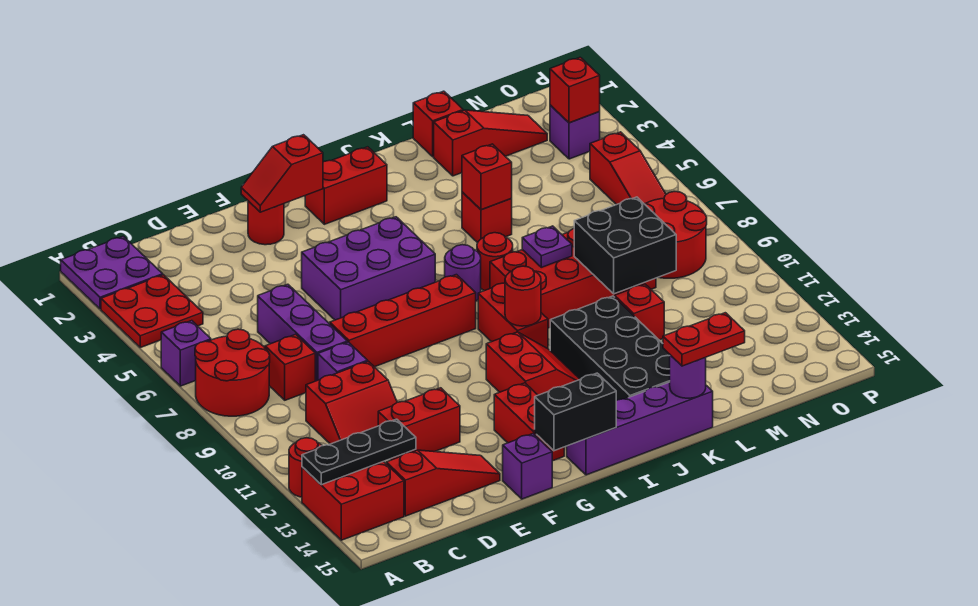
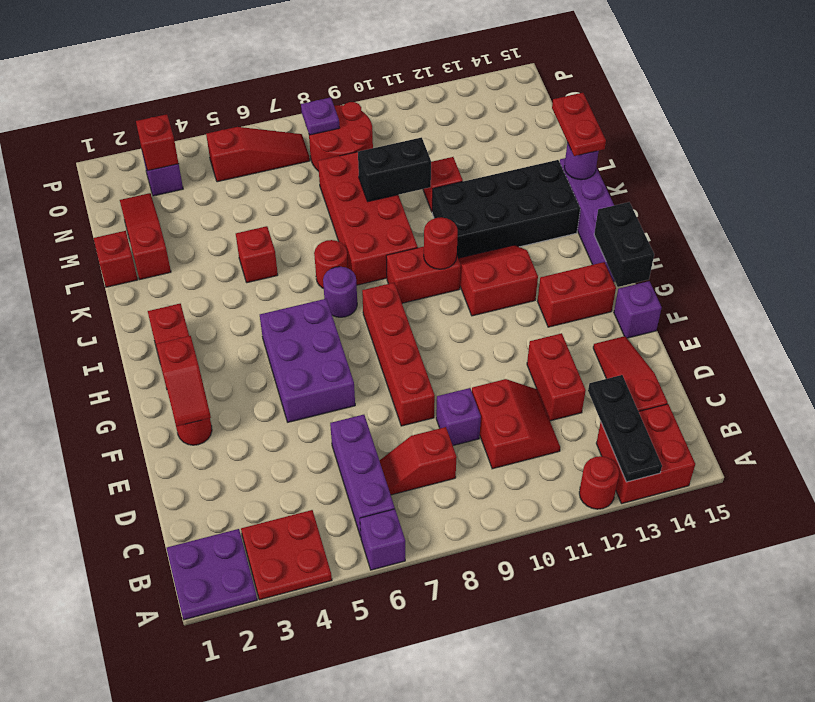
red round brick A7:B8 level 1 -> none
purple brick D6:D8 level 1 -> purple brick B6:D6 level 1
red brick K5 level 2 -> none
purple plate K8 level 2 -> purple plate O8 level 2
black brick L9:M10 level 2 -> black brick L9:L10 level 2

